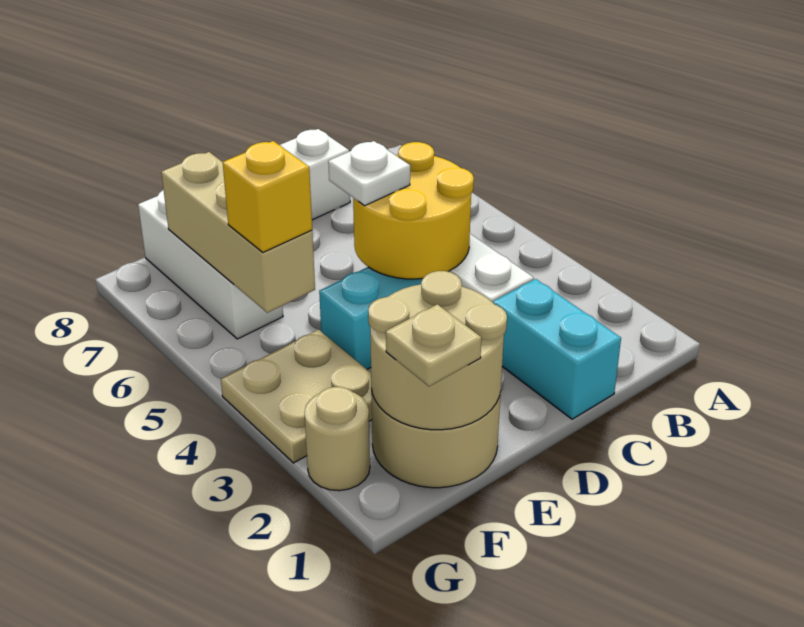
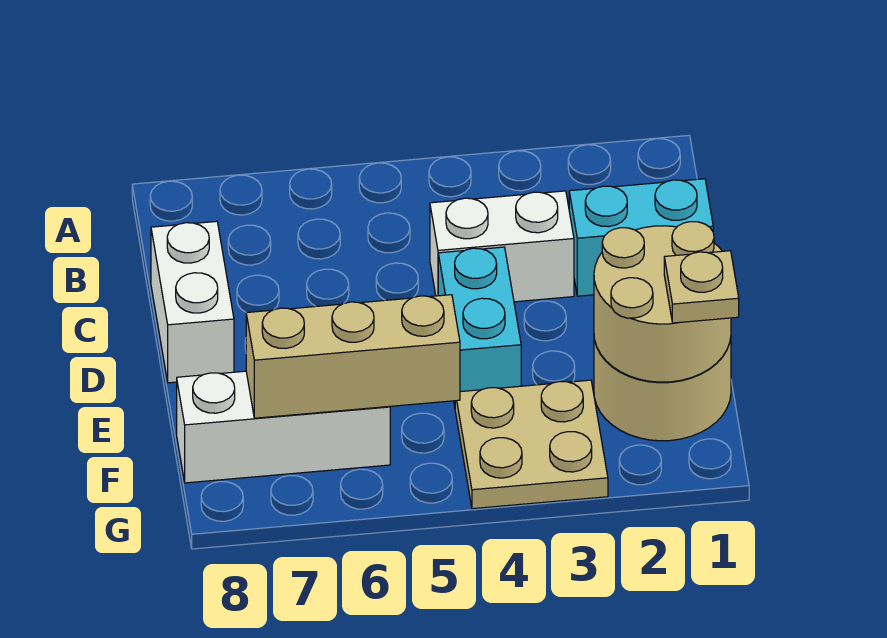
yellow round brick C4:D5 level 2 -> none
white plate D5 level 3 -> none
yellow brick F5 level 3 -> none
tan round brick G2 level 1 -> none

